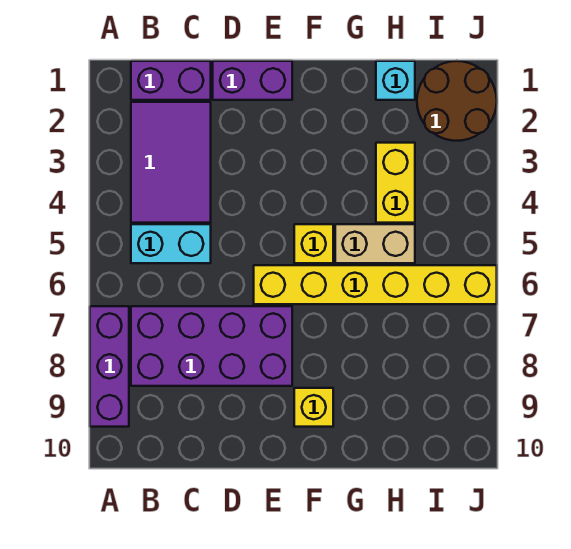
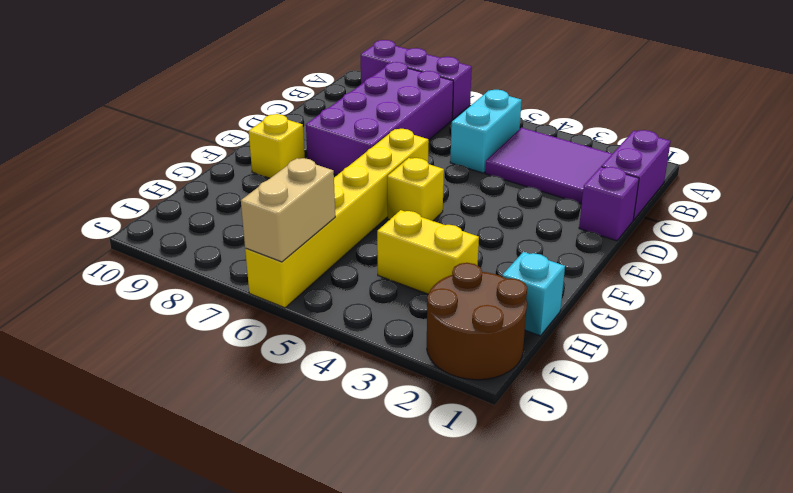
purple brick D1:E1 level 1 -> purple brick D1 level 1
tan brick G5:H5 level 1 -> tan brick I6:J6 level 2

